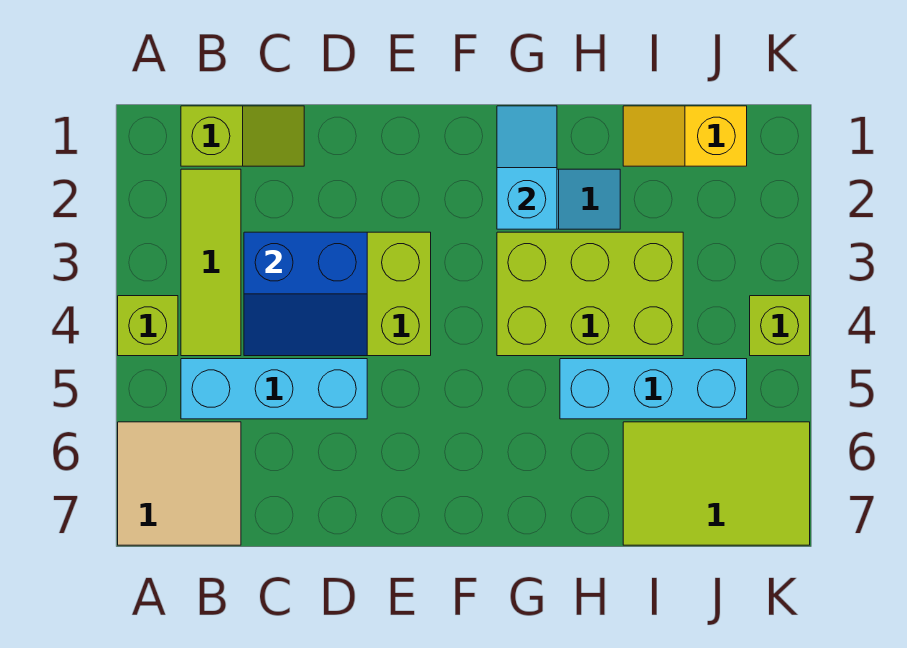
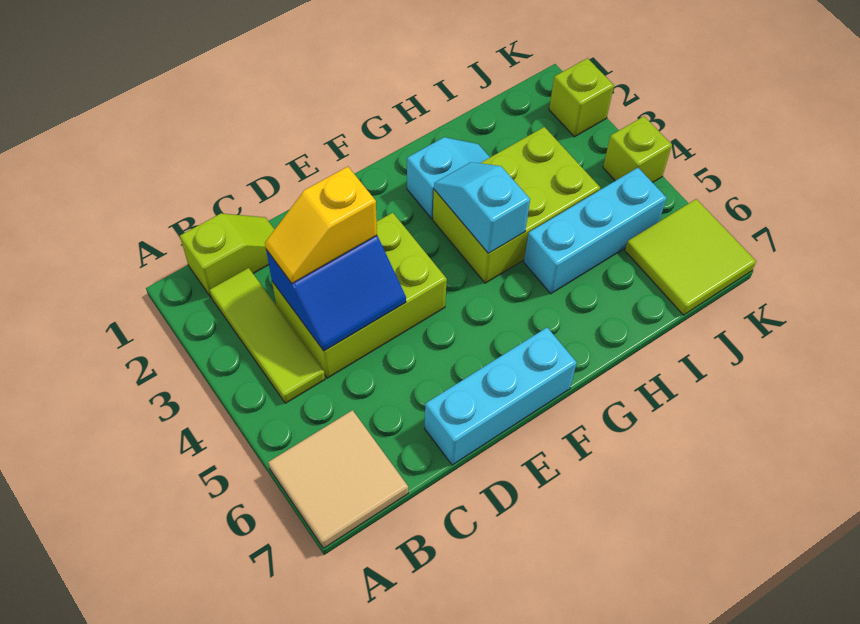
lime brick A4 level 1 -> lime brick K2 level 1
cyan brick B5:D5 level 1 -> cyan brick D7:F7 level 1
cyan slope G1:G2 level 2 top 2 -> cyan slope G3:G4 level 2 top 4
yellow slope I1:J1 level 1 top J -> yellow slope C3:D3 level 3 top D
lime tile I6:K7 level 1 -> lime tile J6:K7 level 1

